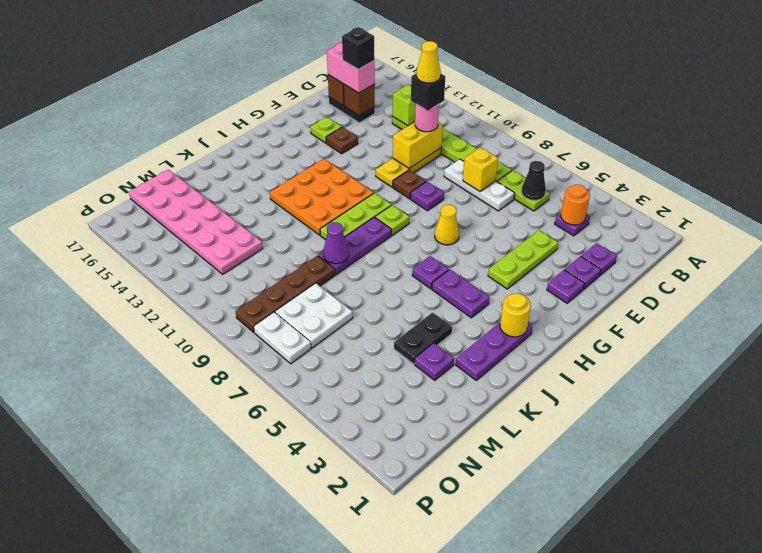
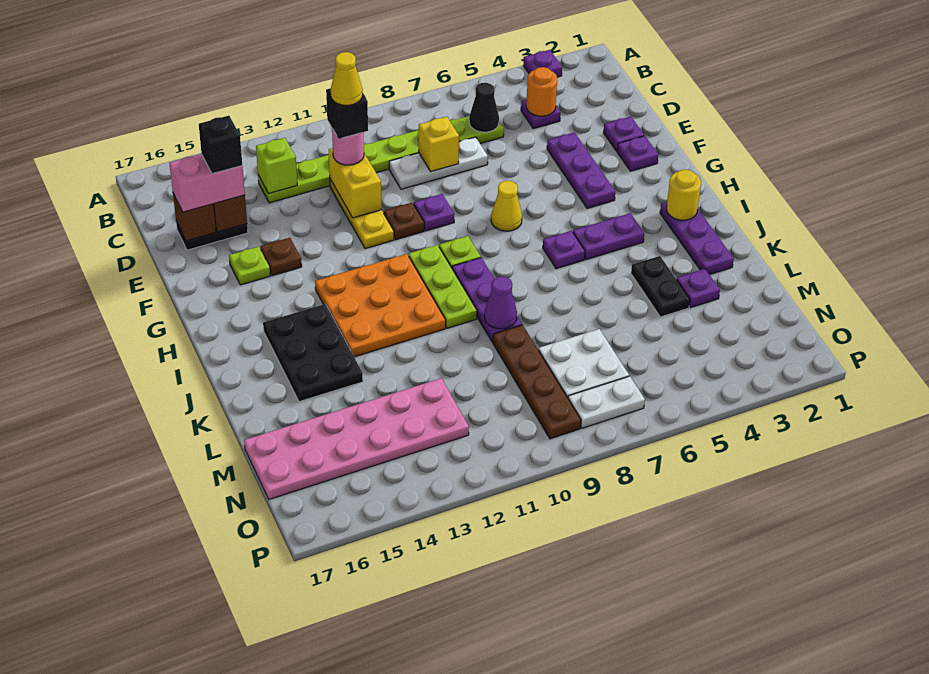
purple plate D2 level 1 -> purple plate A3 level 1
lime plate E4:G4 level 1 -> purple plate E4:G4 level 1
none -> black plate I14:K15 level 1

